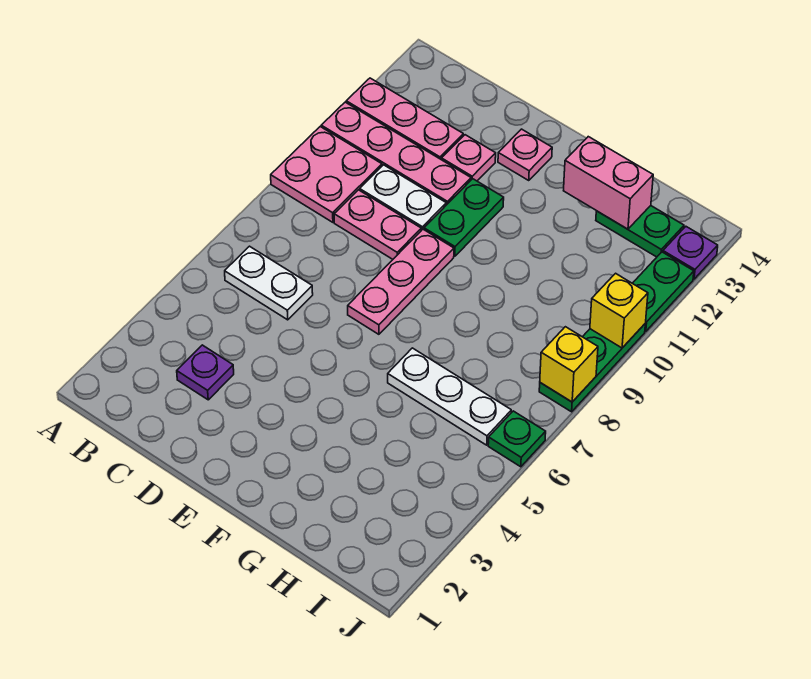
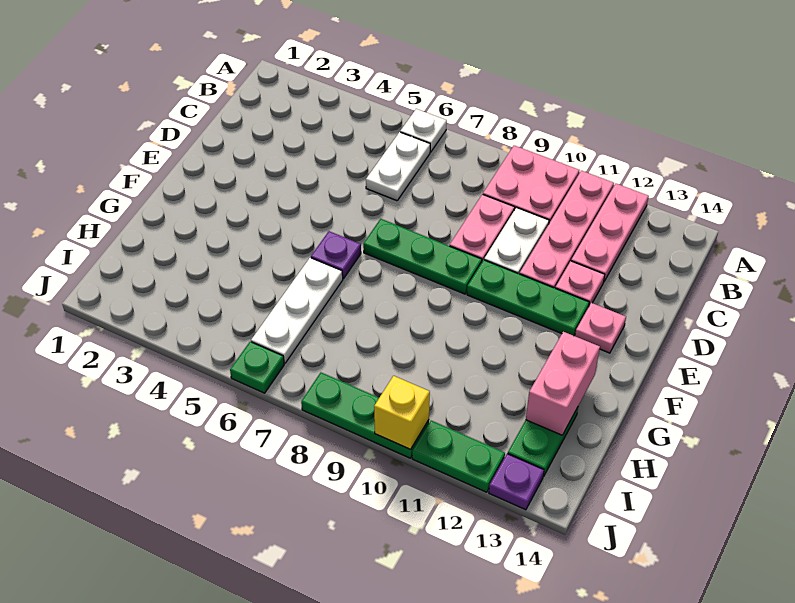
none -> white plate A6 level 1
purple plate C3 level 1 -> purple plate F6 level 1
pink plate E7:E9 level 1 -> green plate E7:E9 level 1
green plate E10:E11 level 1 -> green plate E10:E12 level 1
yellow brick J8 level 2 -> none

